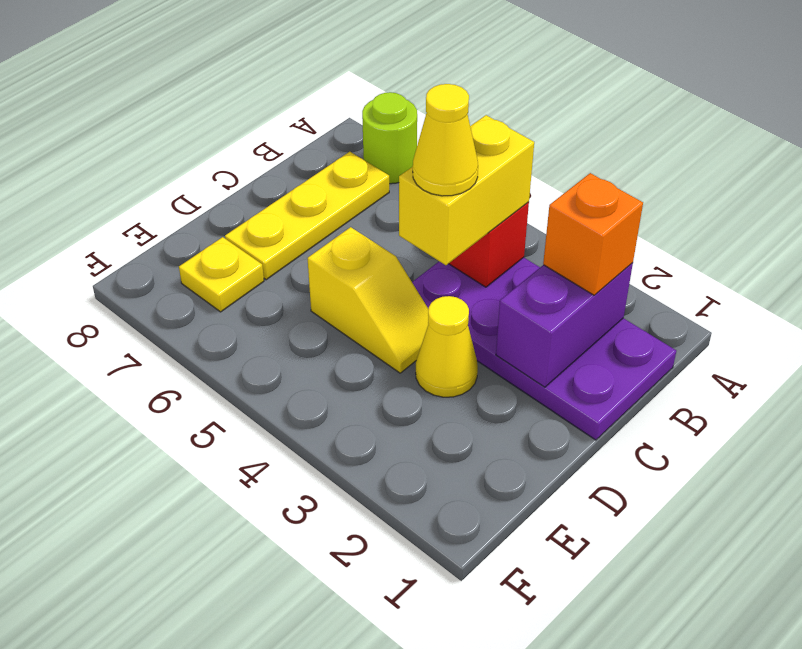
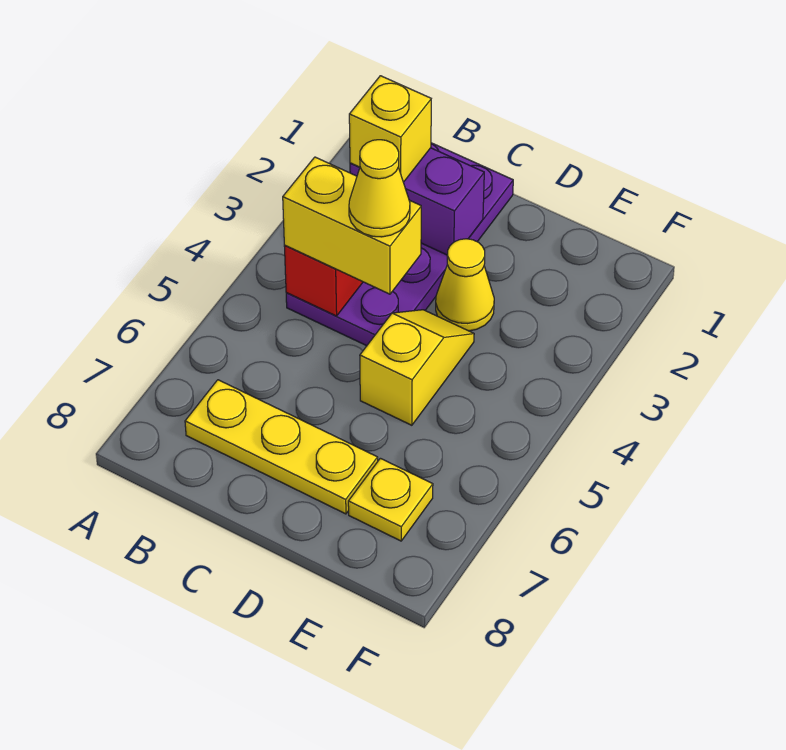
lime round brick A7 level 1 -> none
orange brick B2 level 3 -> yellow brick B2 level 3

